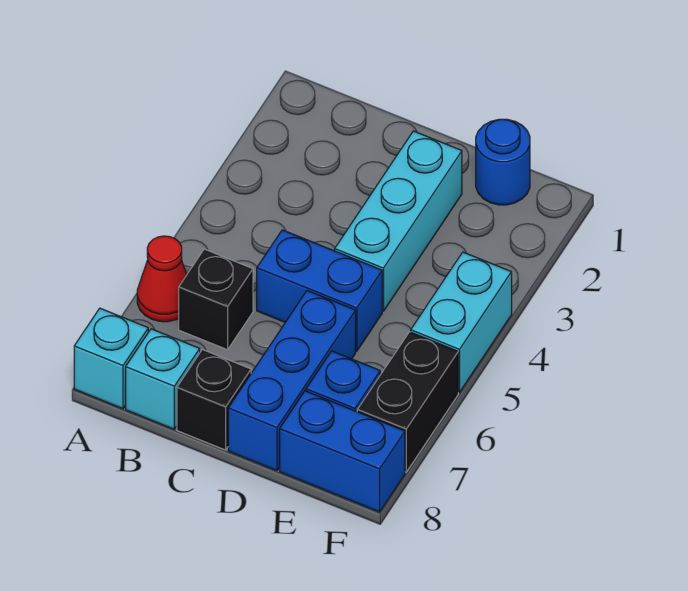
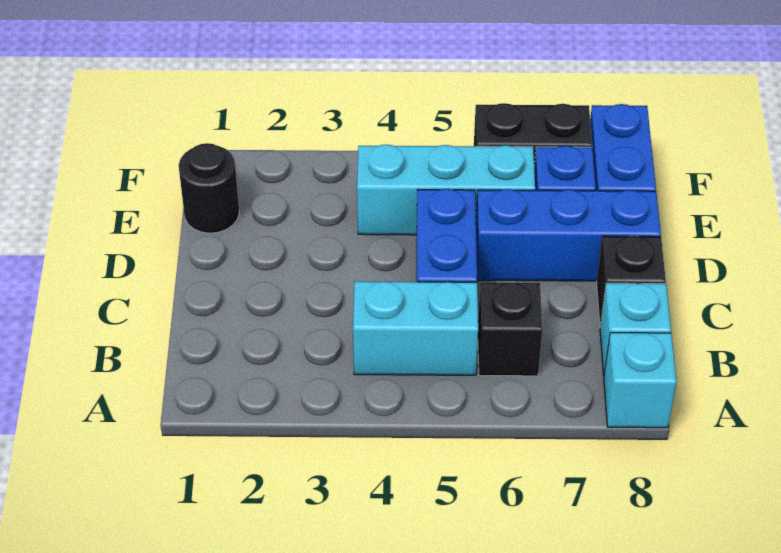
red cone A6 level 1 -> none
cyan brick D2:D4 level 1 -> cyan brick E4:E6 level 1
blue round brick E1 level 1 -> black round brick E1 level 1
cyan brick F4:F5 level 1 -> cyan brick B4:B5 level 1

